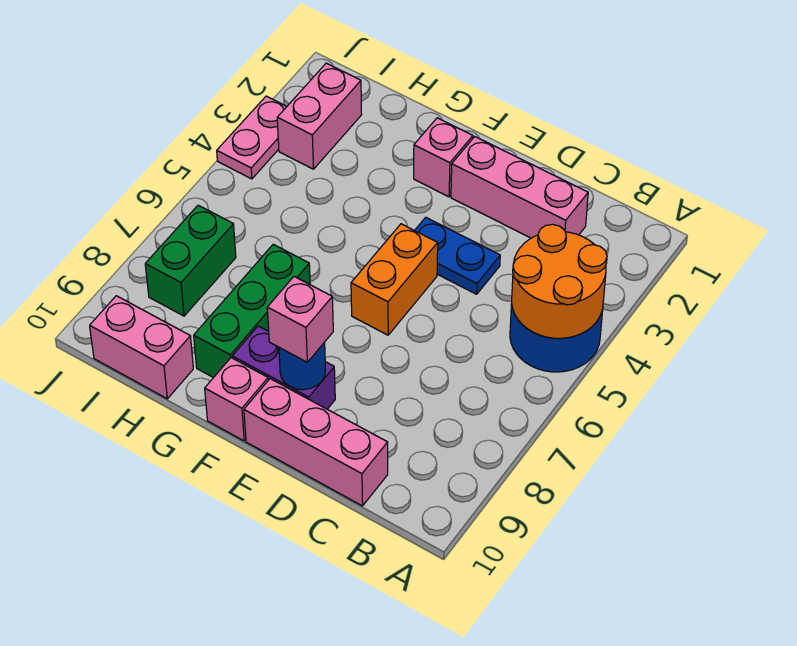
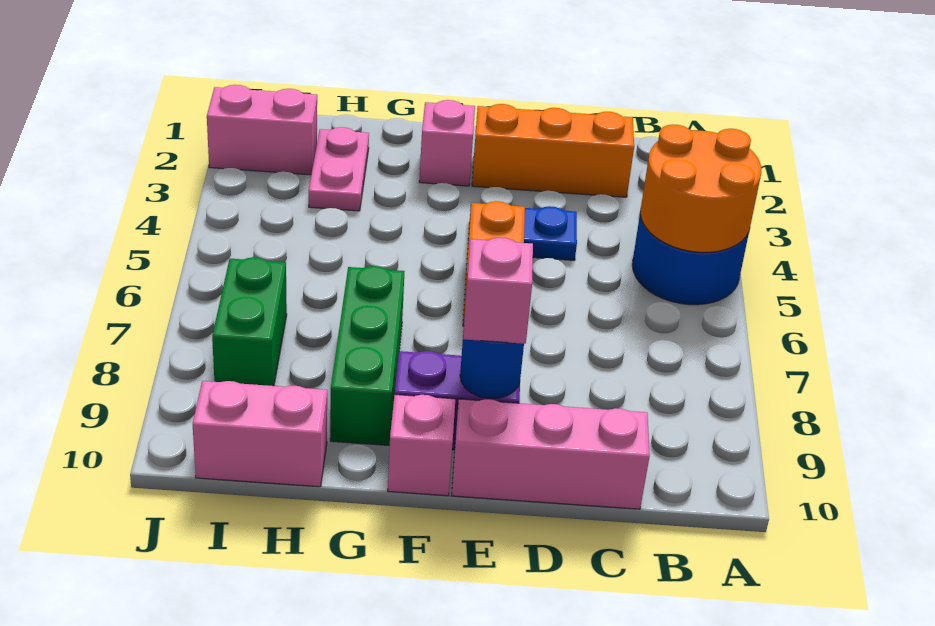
pink brick C2:E2 level 1 -> orange brick C2:E2 level 1
pink brick I2:I3 level 1 -> pink brick I2:J2 level 1
pink plate J3:J4 level 1 -> pink plate H2:H3 level 1

